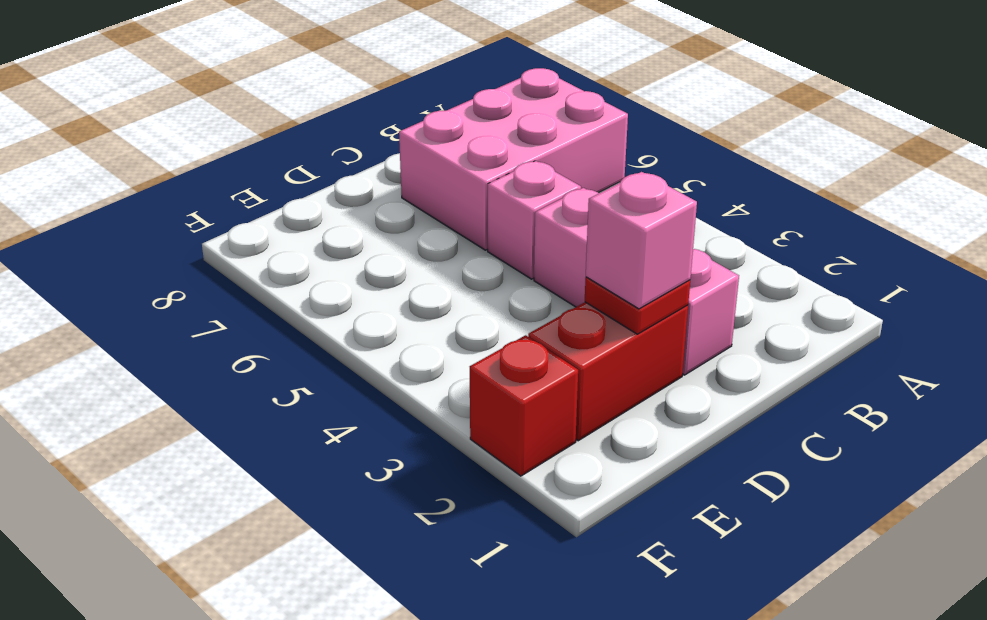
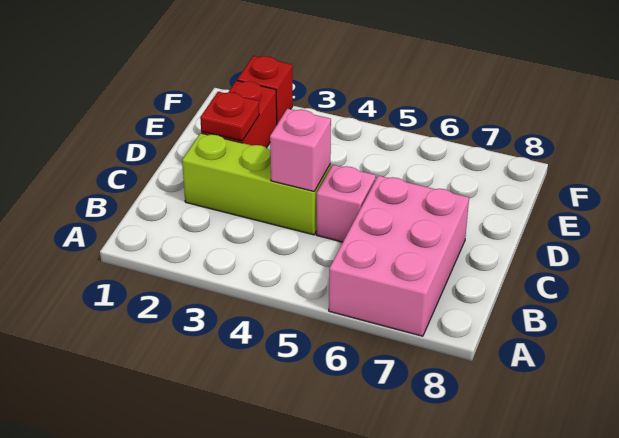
pink brick C2:C4 level 1 -> lime brick C2:C4 level 1
pink brick D2 level 3 -> pink brick C4 level 2

